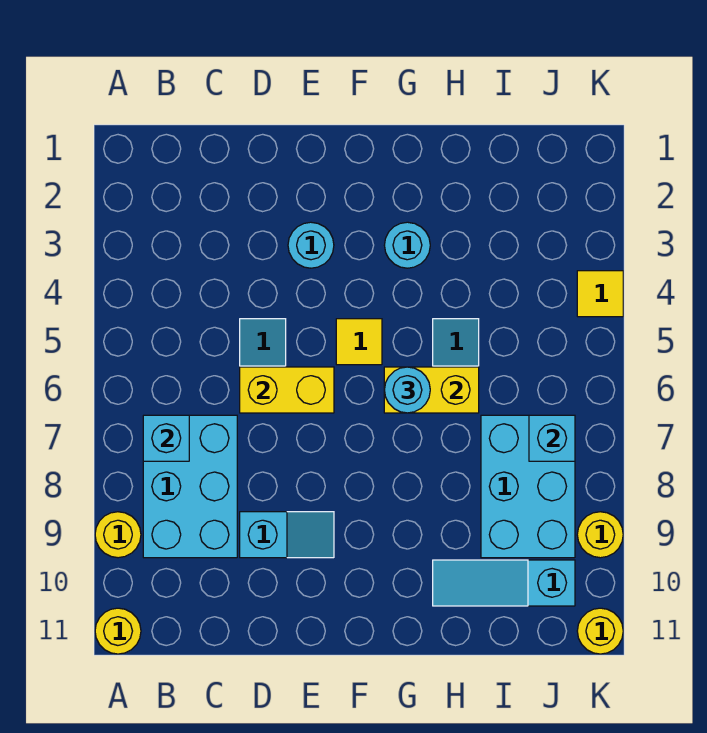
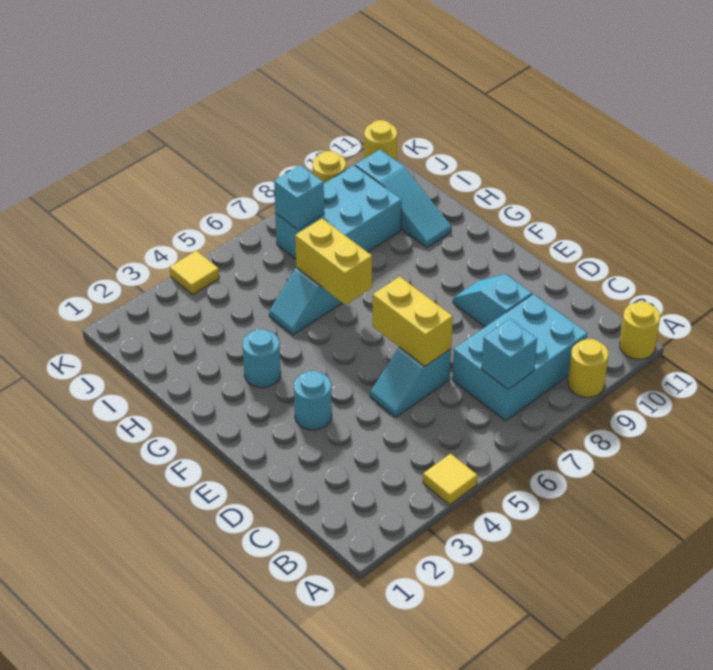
yellow tile F5 level 1 -> yellow tile A4 level 1
cyan round brick G6 level 3 -> none

